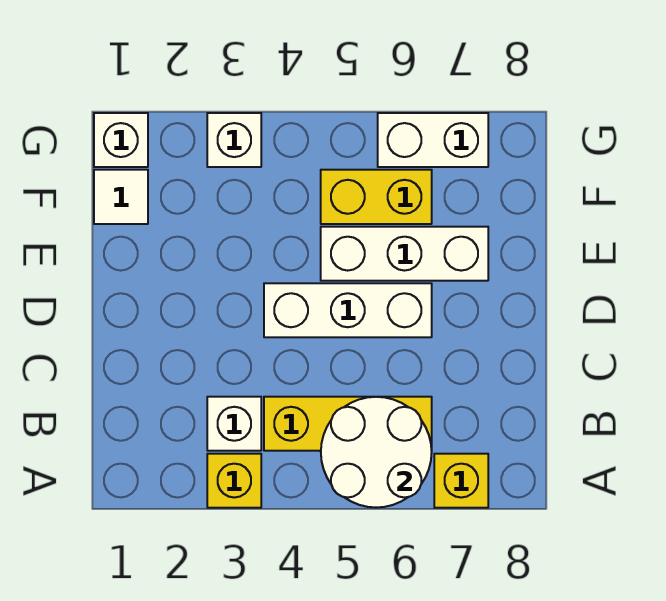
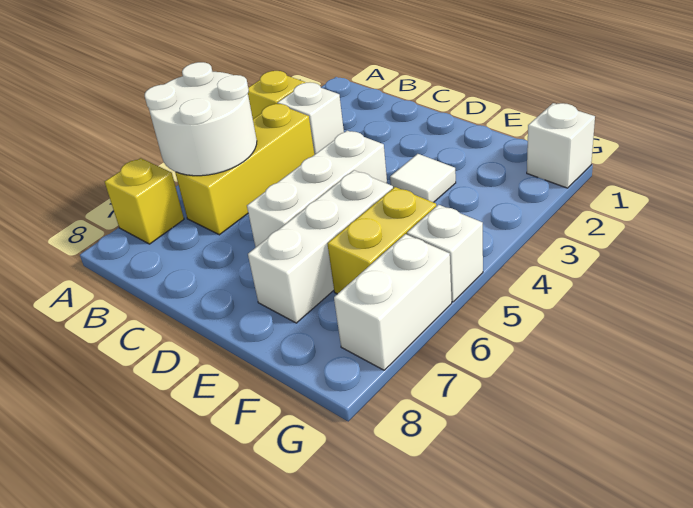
white tile F1 level 1 -> white tile E3 level 1
white brick G3 level 1 -> white brick G5 level 1

